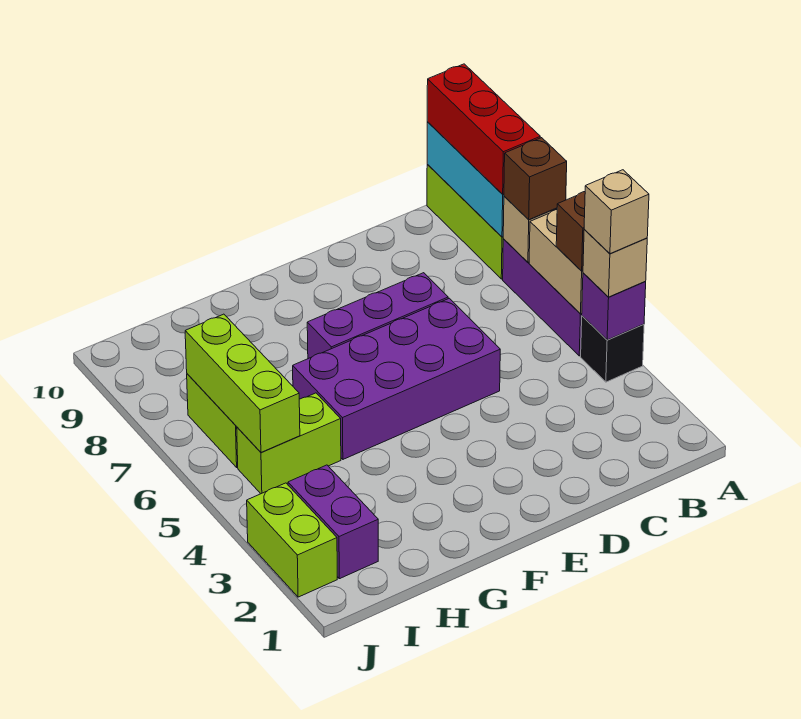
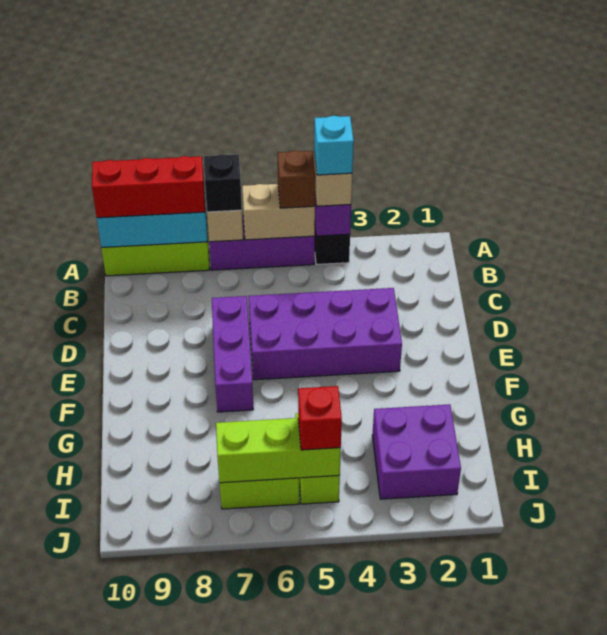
tan brick A4 level 4 -> cyan brick A4 level 4
brown brick A7 level 3 -> black brick A7 level 3
purple brick D5:G6 level 1 -> purple brick D3:E6 level 1
purple brick I2:I3 level 1 -> purple brick H2:I3 level 1
none -> red brick I5 level 3
lime brick J2:J3 level 1 -> none

